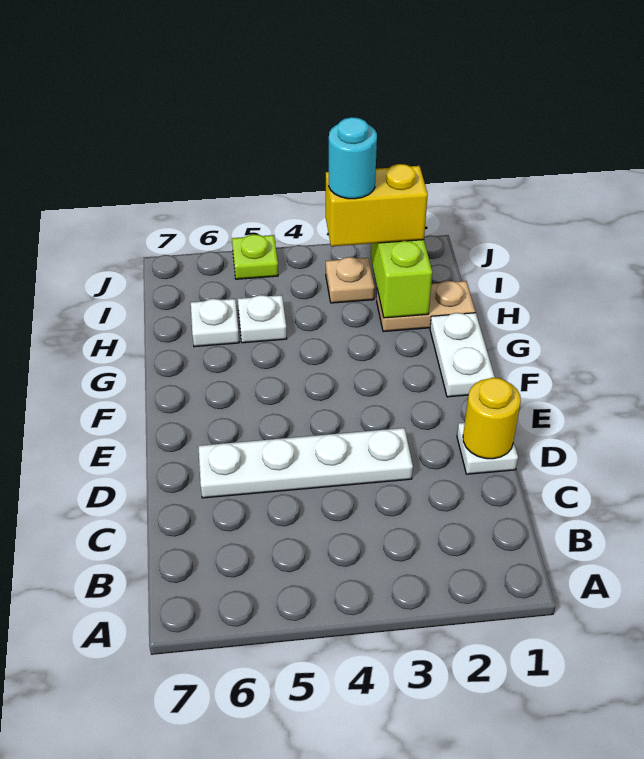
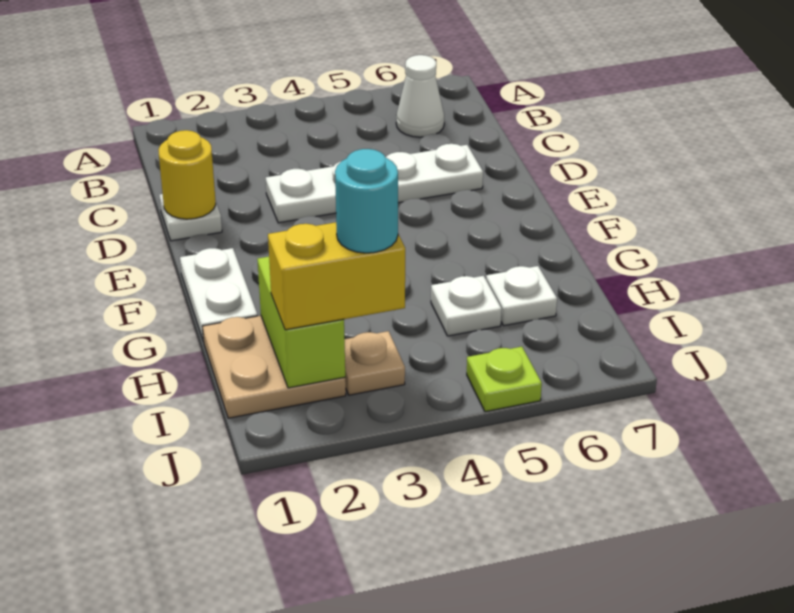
none -> white cone B6 level 1
tan plate H1:H2 level 1 -> tan plate H1:I2 level 1

